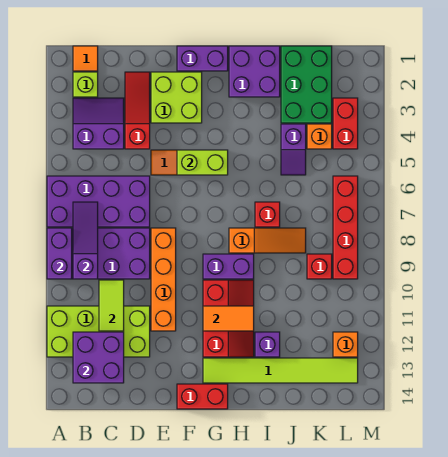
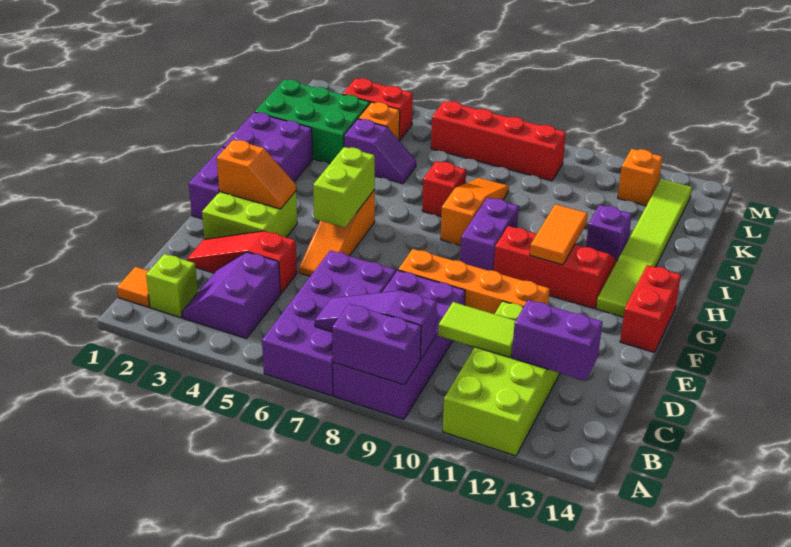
purple brick B12:C13 level 2 -> purple brick C12:C13 level 2
none -> orange slope F2:F3 level 2 top 2
red brick K9 level 1 -> none

